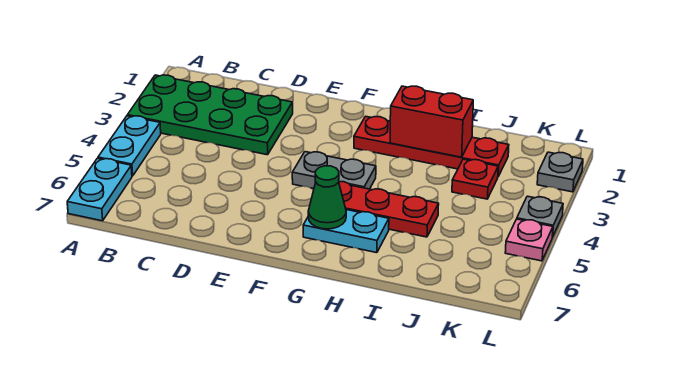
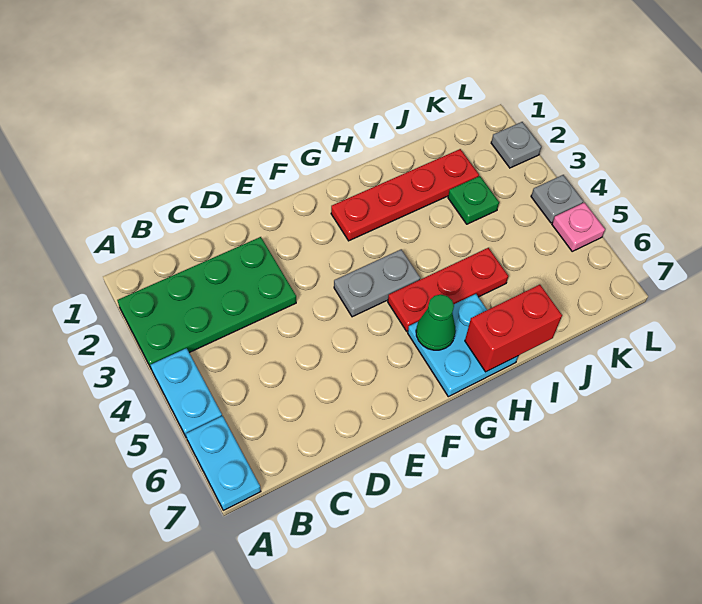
cyan plate G6:H6 level 1 -> cyan plate G6:H7 level 1
red brick H2:I2 level 2 -> red brick H7:I7 level 2
red plate J3 level 1 -> green plate J3 level 1

